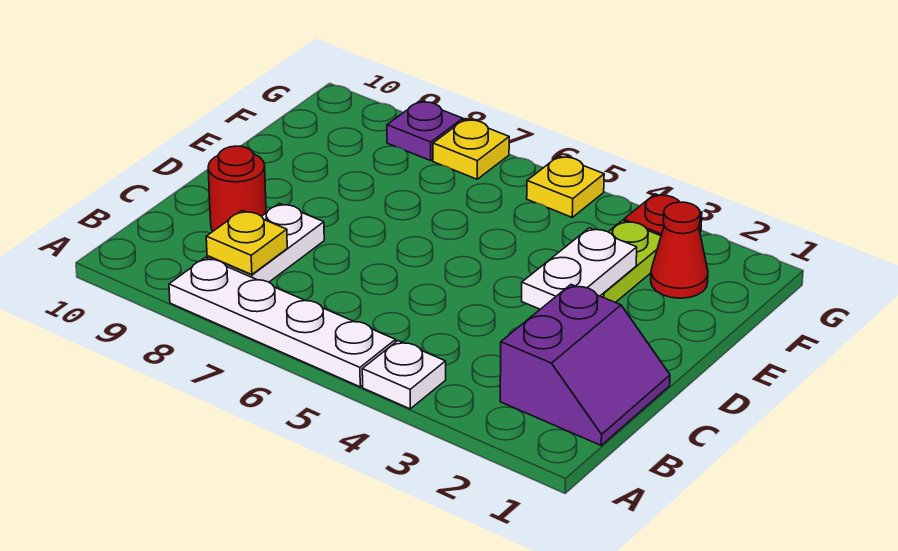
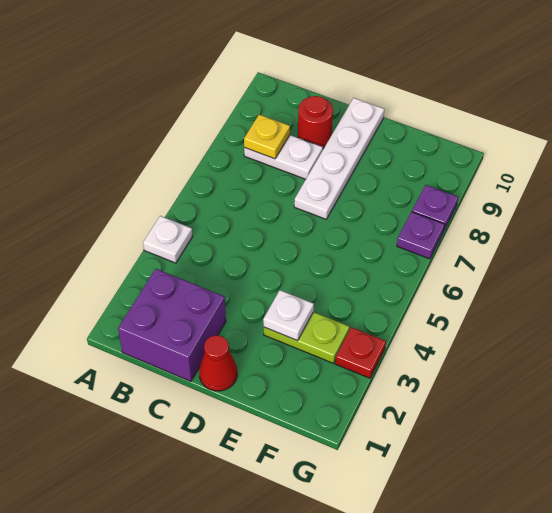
white plate A5:A8 level 1 -> white plate D7:D10 level 1
purple slope B1:C2 level 1 top 2 -> purple brick B1:C2 level 1
white plate D3:E3 level 2 -> white plate E3 level 2
red cone F2 level 1 -> red cone D1 level 1
yellow plate G5 level 1 -> none
yellow plate G7 level 1 -> purple plate G7 level 1

